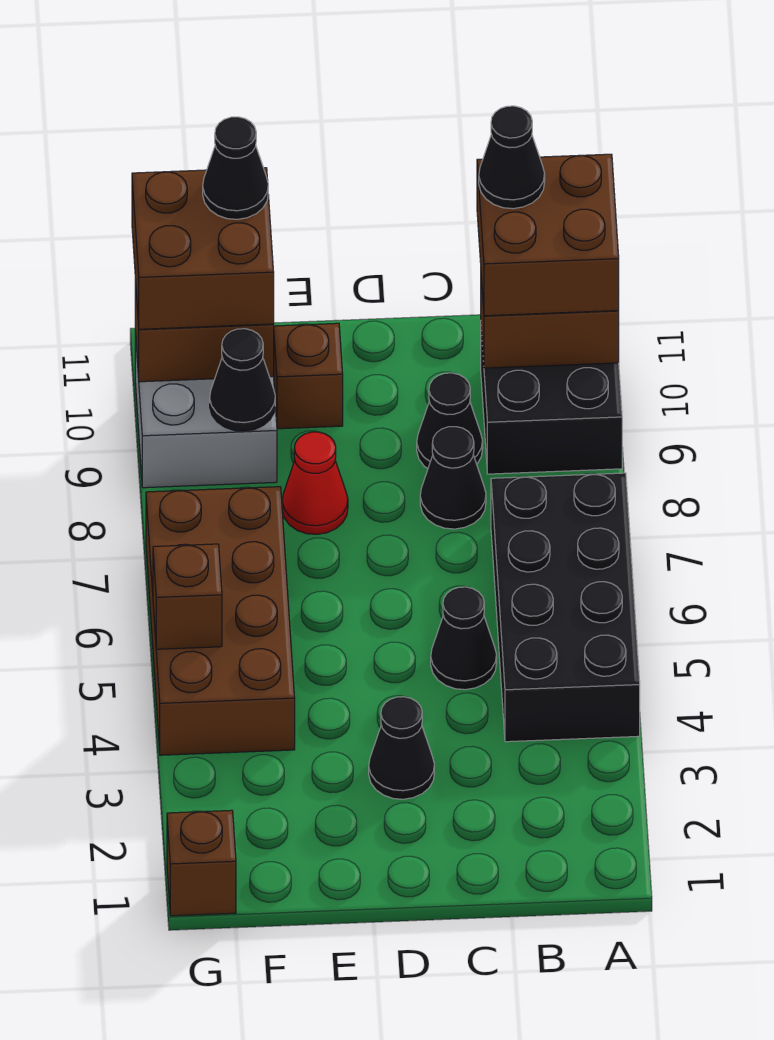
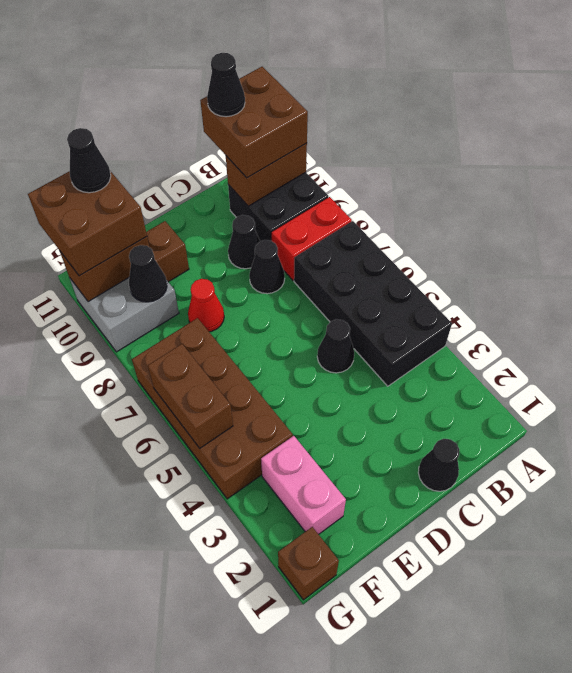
none -> red brick A8:B8 level 1
black cone D3 level 1 -> black cone C1 level 1
none -> pink brick F2:F3 level 1
brown brick G5 level 2 -> brown brick G5:G6 level 2

